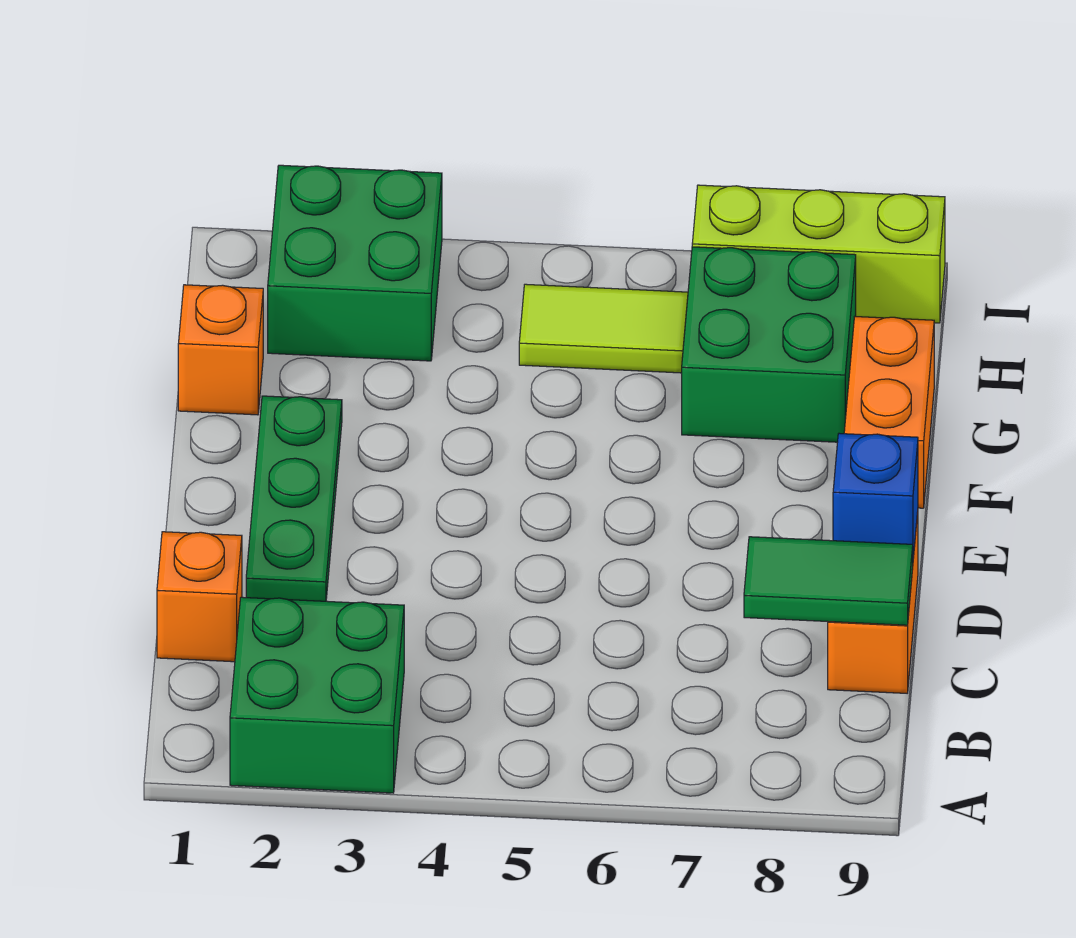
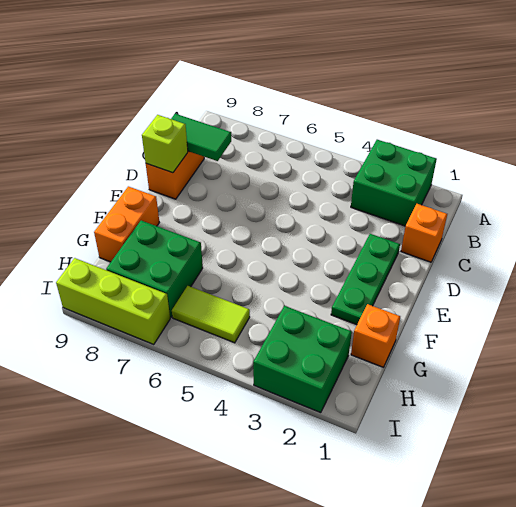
blue brick D9 level 2 -> lime brick D9 level 2

